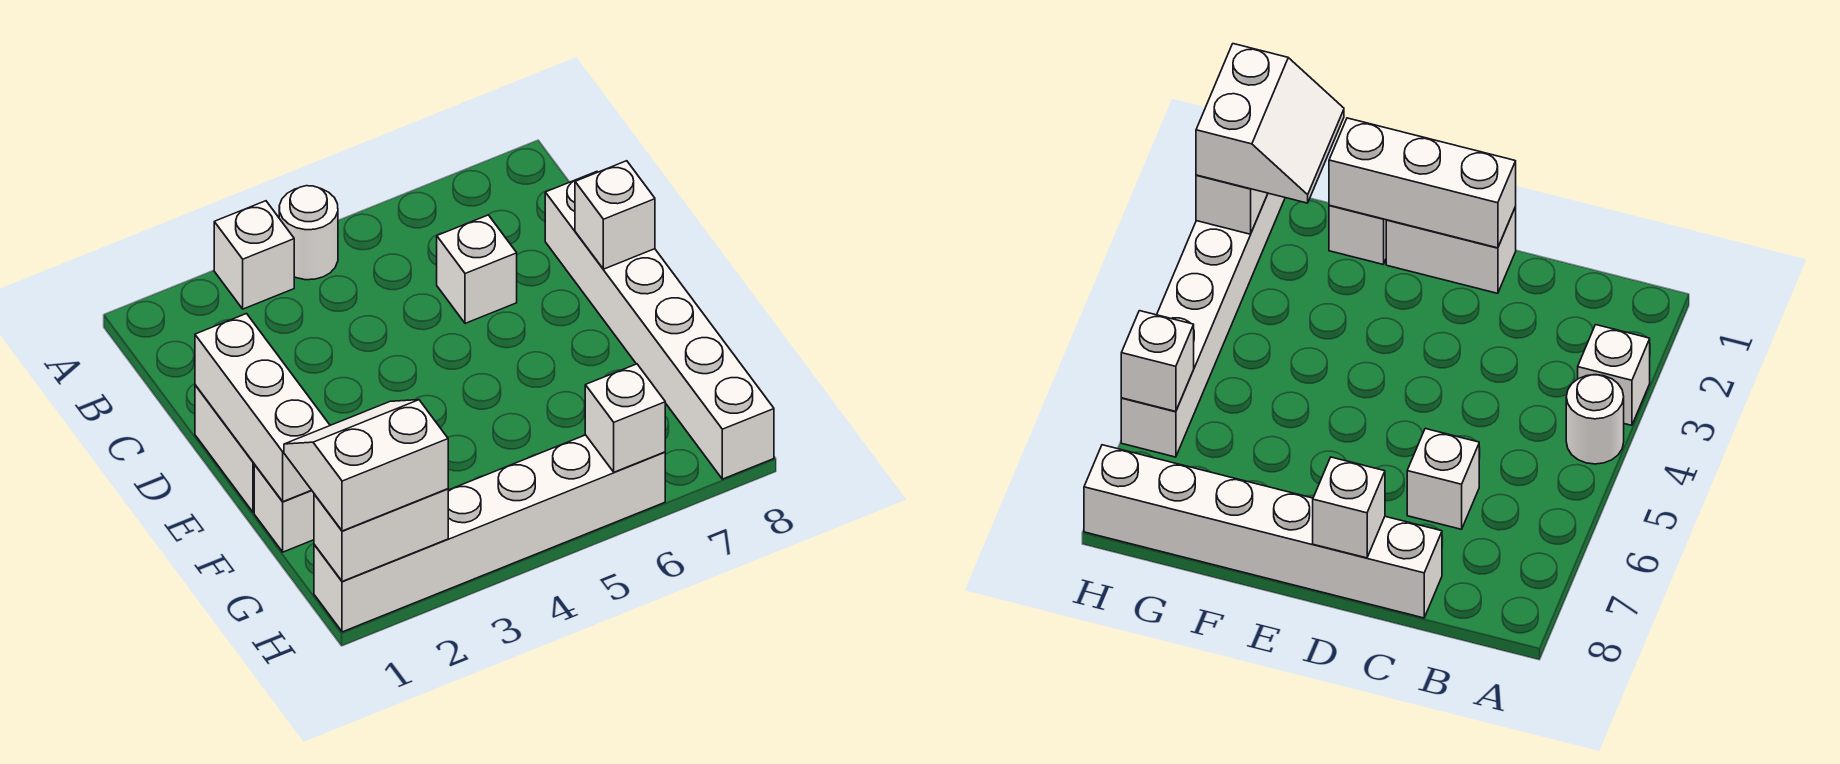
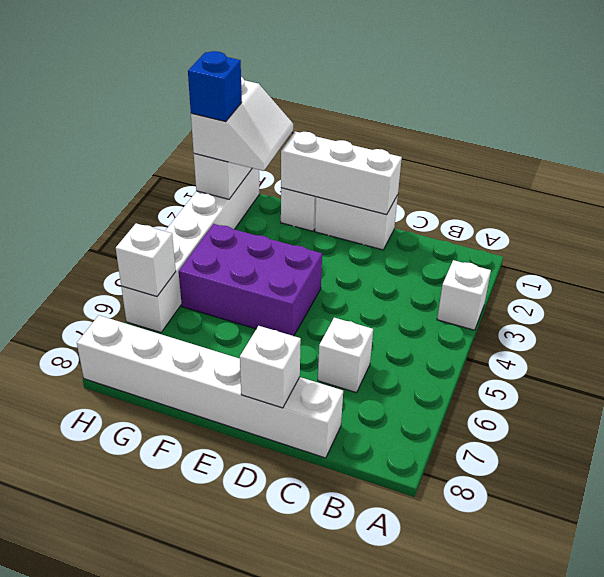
white round brick A4 level 1 -> none
none -> purple brick E4:G5 level 1
none -> blue brick H2 level 4

